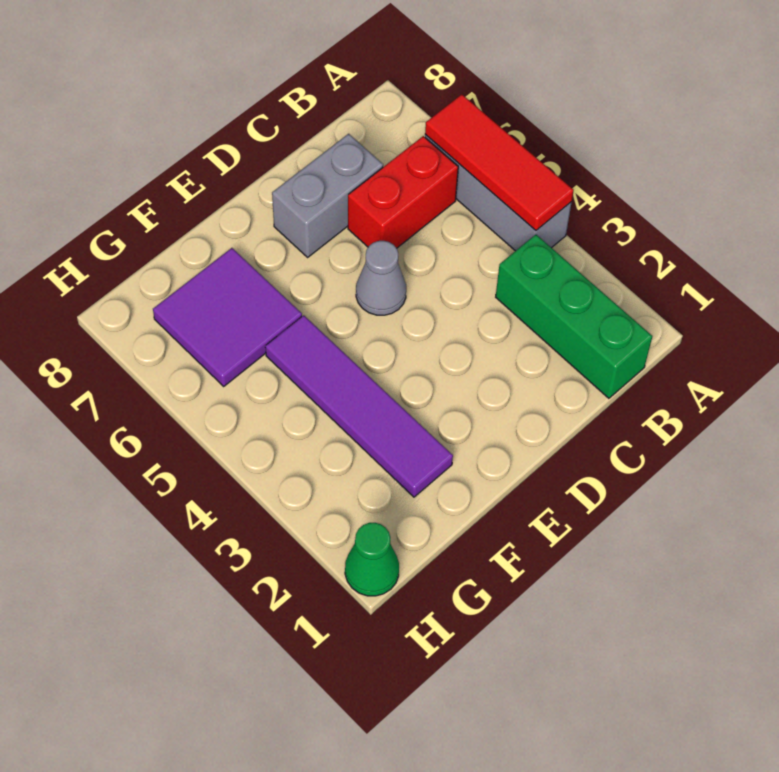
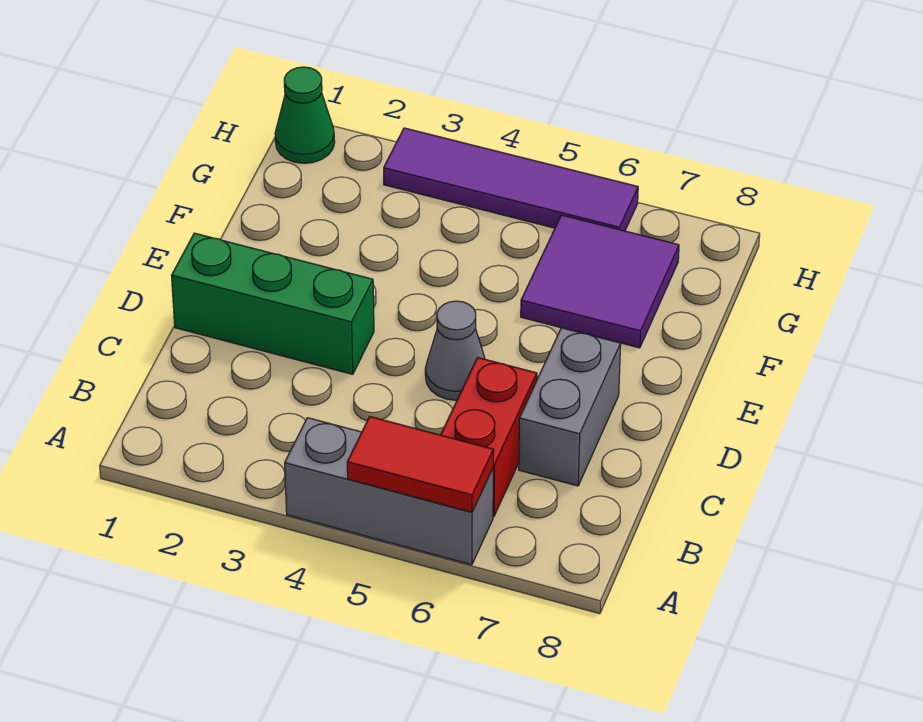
red tile A4:A6 level 2 -> red tile A5:A6 level 2
green brick B1:B3 level 1 -> green brick D1:D3 level 1
purple tile F2:F5 level 1 -> purple tile H3:H6 level 1

